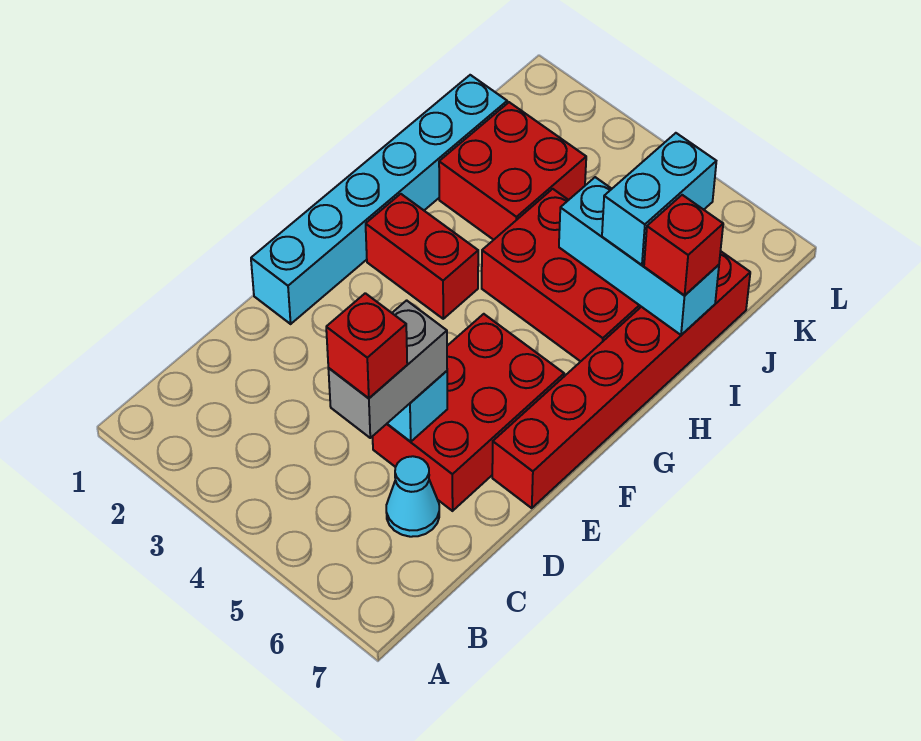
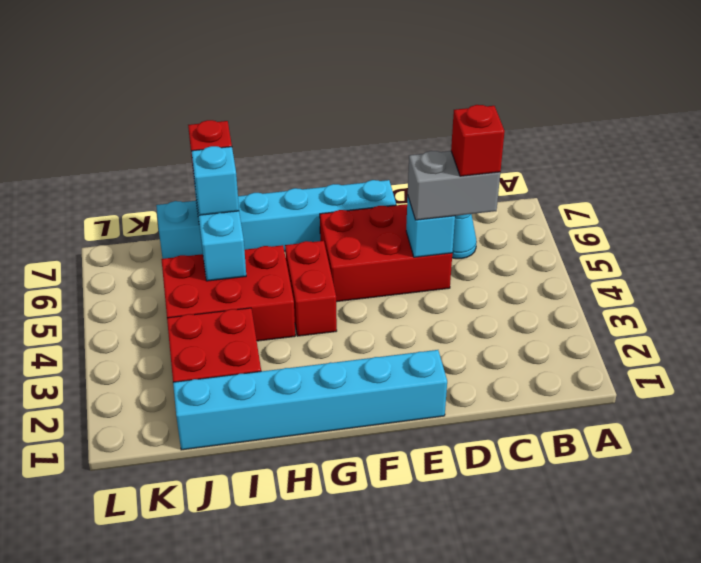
red brick E7:J7 level 1 -> cyan brick E7:J7 level 1
red brick G2:G3 level 1 -> red brick G4:G5 level 1
red brick H4:I6 level 1 -> red brick H4:J5 level 1
cyan brick I6:J6 level 3 -> cyan brick I6 level 3

